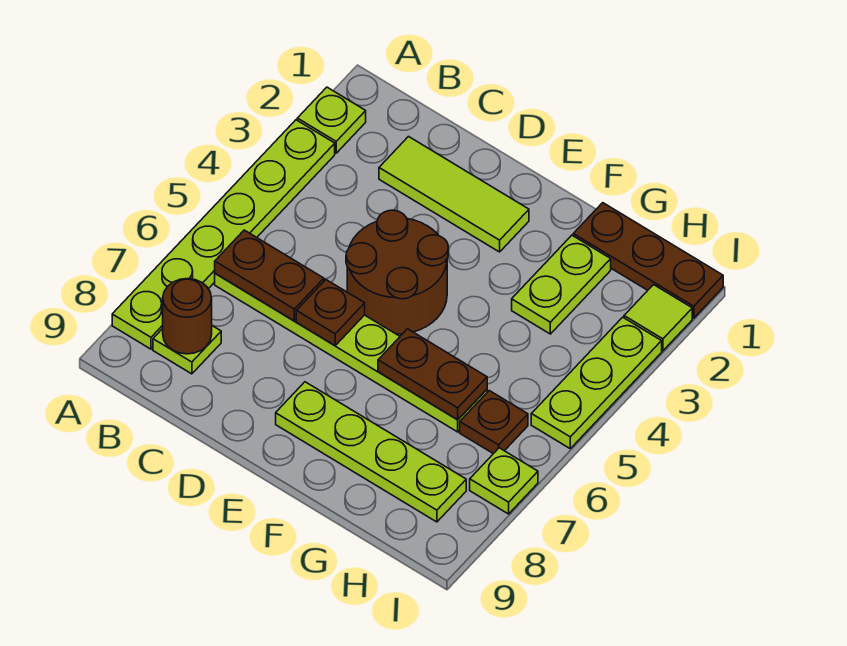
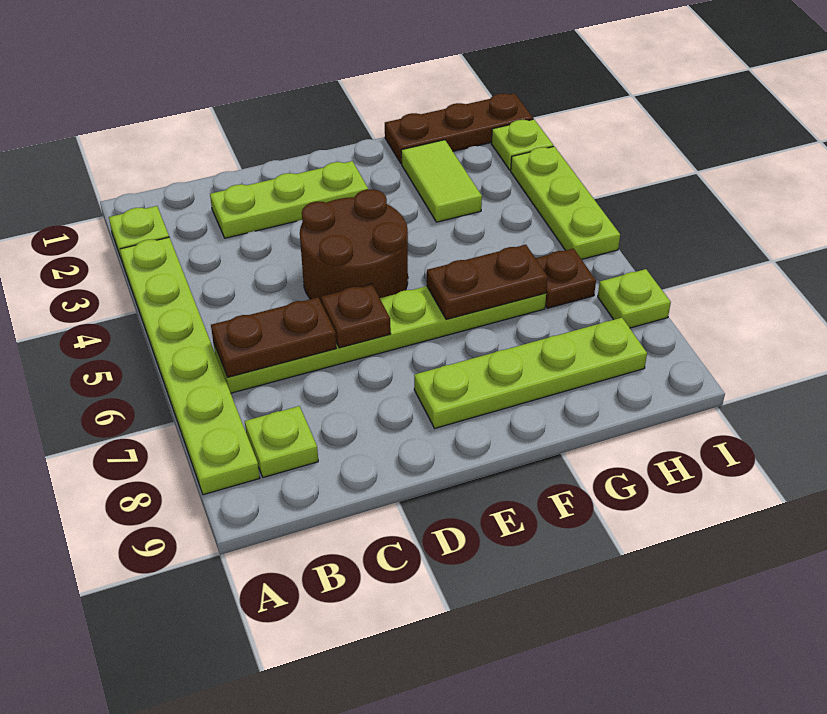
brown round brick B8 level 2 -> none
lime tile C2:E2 level 1 -> lime plate C2:E2 level 1
lime plate G2:G3 level 1 -> lime tile G2:G3 level 1
lime tile I2 level 1 -> lime plate I2 level 1

